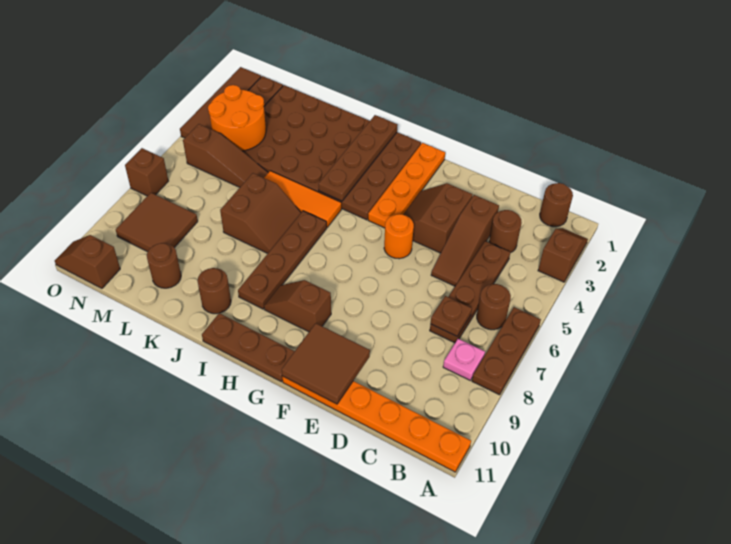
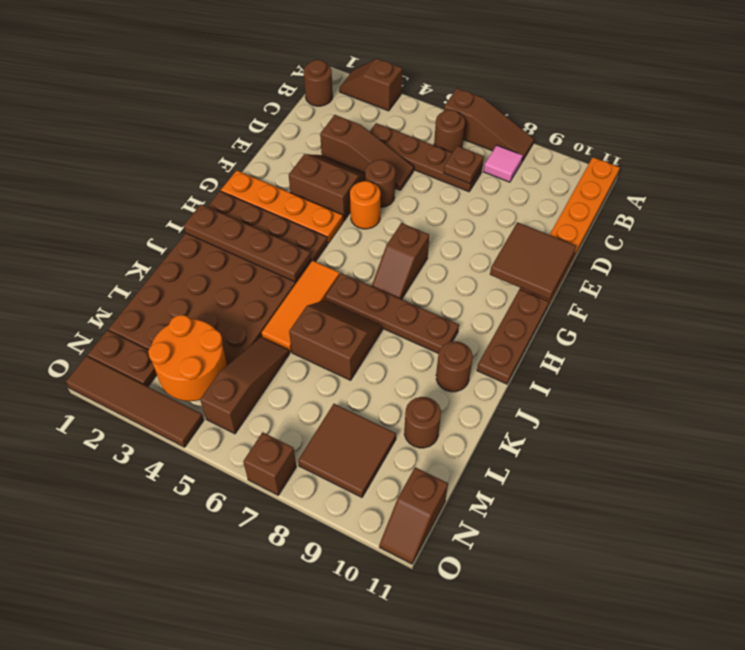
brown plate A6:A8 level 1 -> brown slope A6:A8 level 1 top 6
pink plate B8 level 1 -> pink tile B8 level 1
brown round brick C3 level 1 -> brown round brick E5 level 1
brown slope E3:F4 level 1 top E -> brown slope E3:F4 level 1 top F
brown slope G9:H9 level 1 top G -> brown slope G7:H7 level 1 top G

